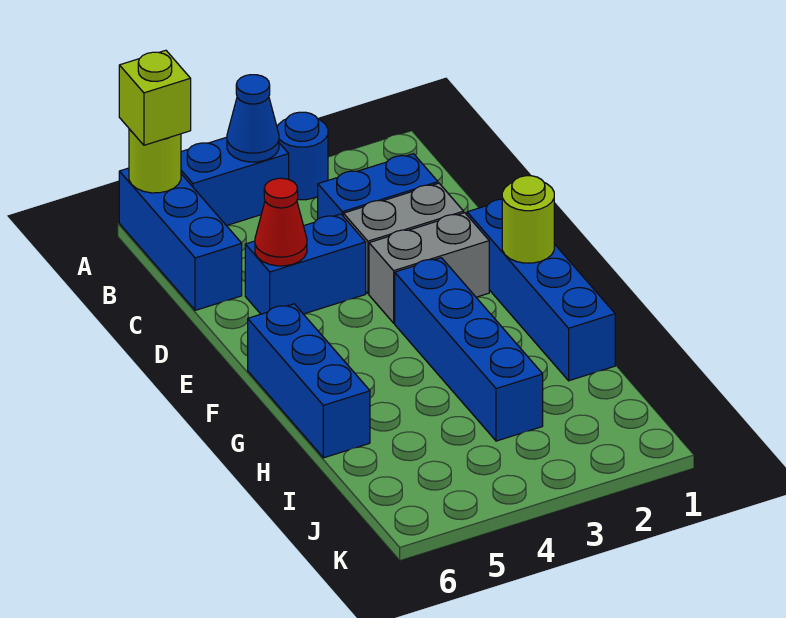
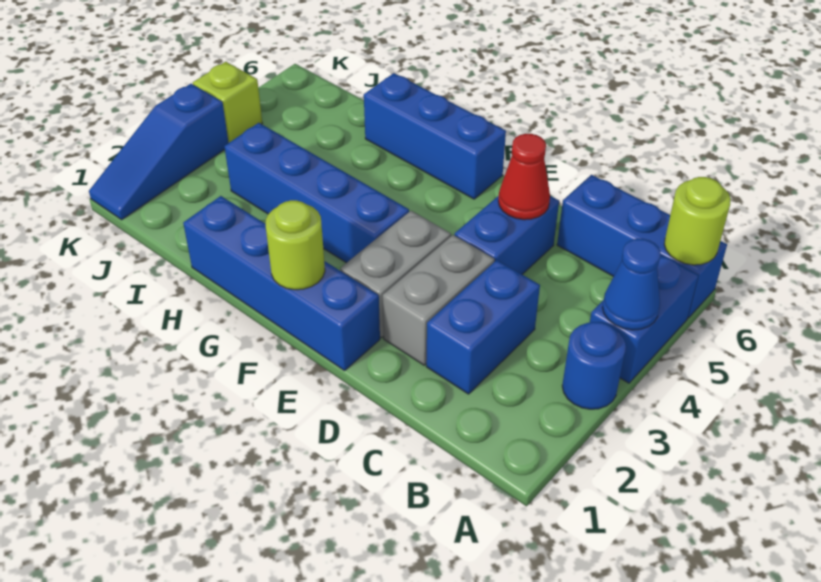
lime brick A6 level 3 -> lime brick K4 level 1
none -> blue slope K1:K3 level 1 top 3

